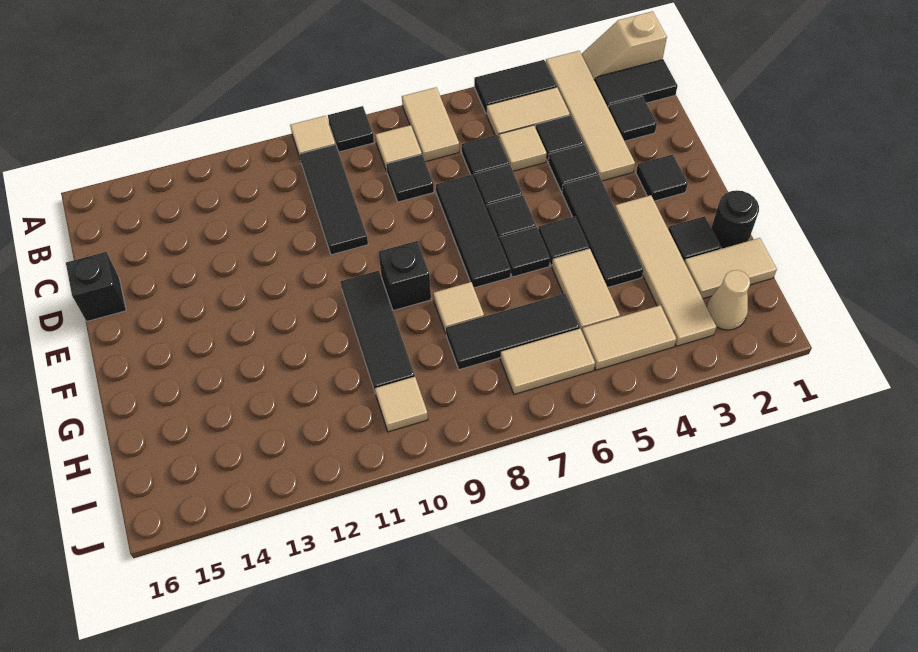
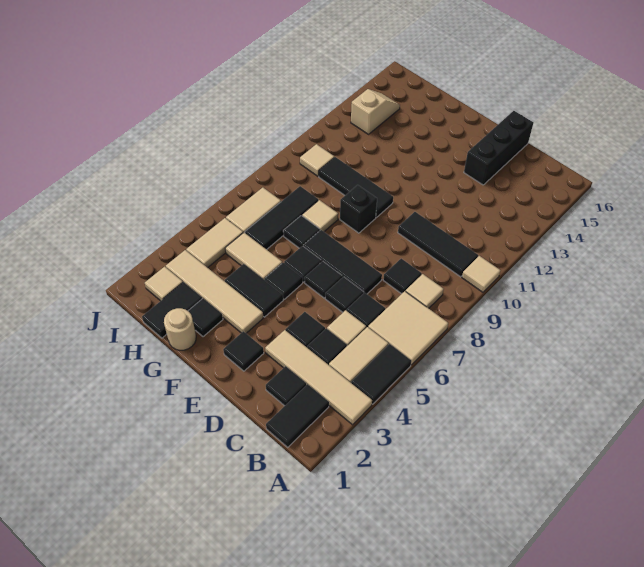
tan slope A1:A2 level 1 top 1 -> tan slope I13:I14 level 1 top 13
tan tile A7:B7 level 1 -> tan tile A6:B7 level 1
black tile A9 level 1 -> black tile G7 level 1
black brick D16 level 1 -> black brick D14:D16 level 1
black tile E4:G4 level 1 -> black tile F4:G4 level 1
black round brick G1 level 1 -> tan round brick G1 level 1
tan tile H1:H2 level 1 -> black tile H1:H2 level 1
tan cone I2 level 1 -> tan tile I2 level 1

